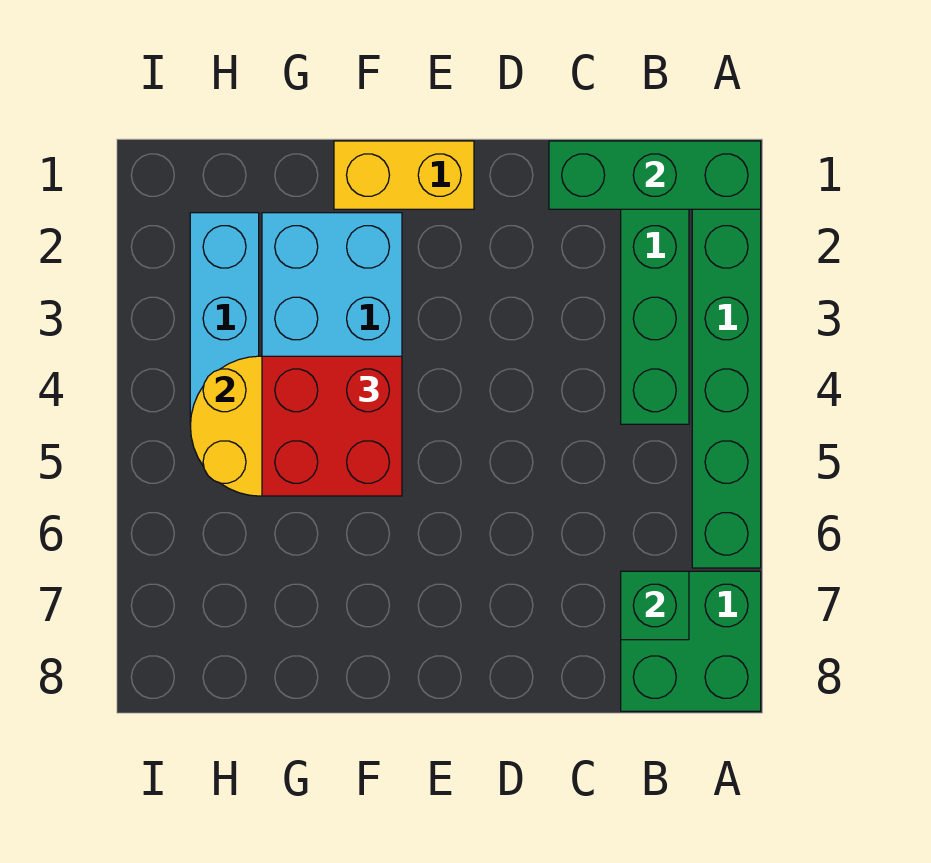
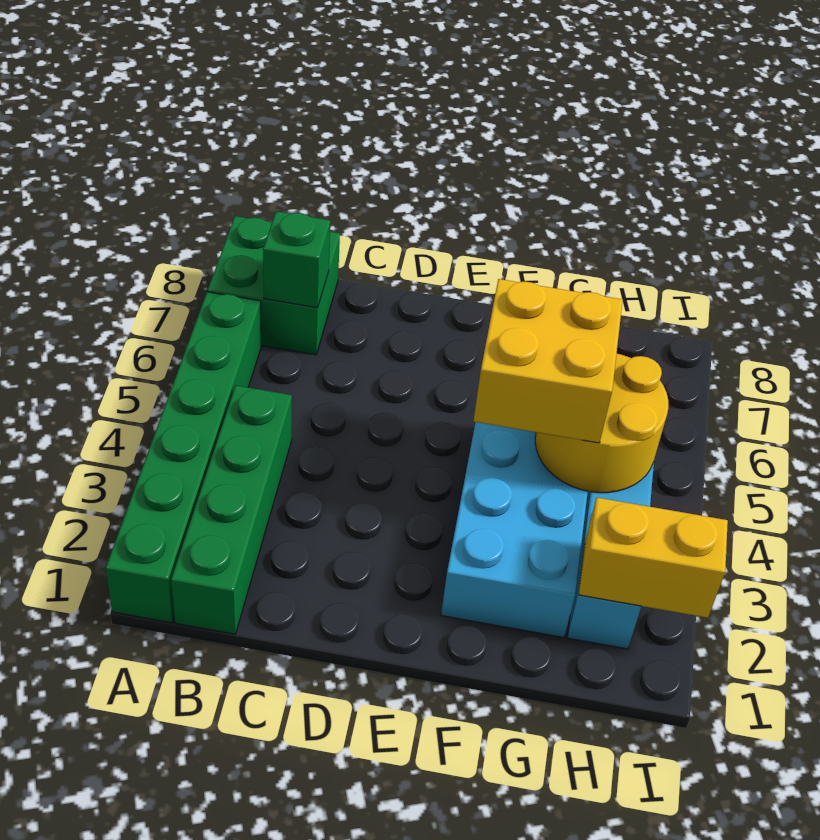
green brick A1:C1 level 2 -> none
yellow brick E1:F1 level 1 -> yellow brick H2:I2 level 2
red brick F4:G5 level 3 -> yellow brick F4:G5 level 3

